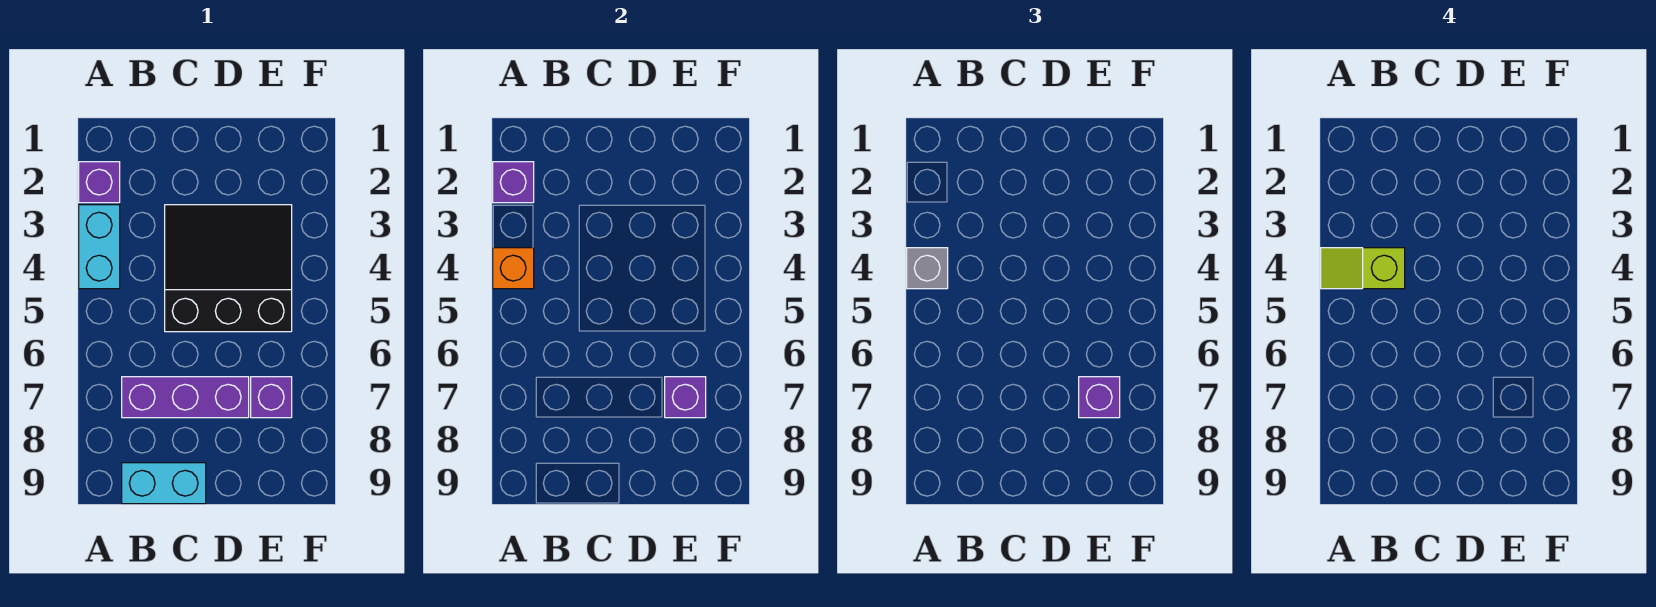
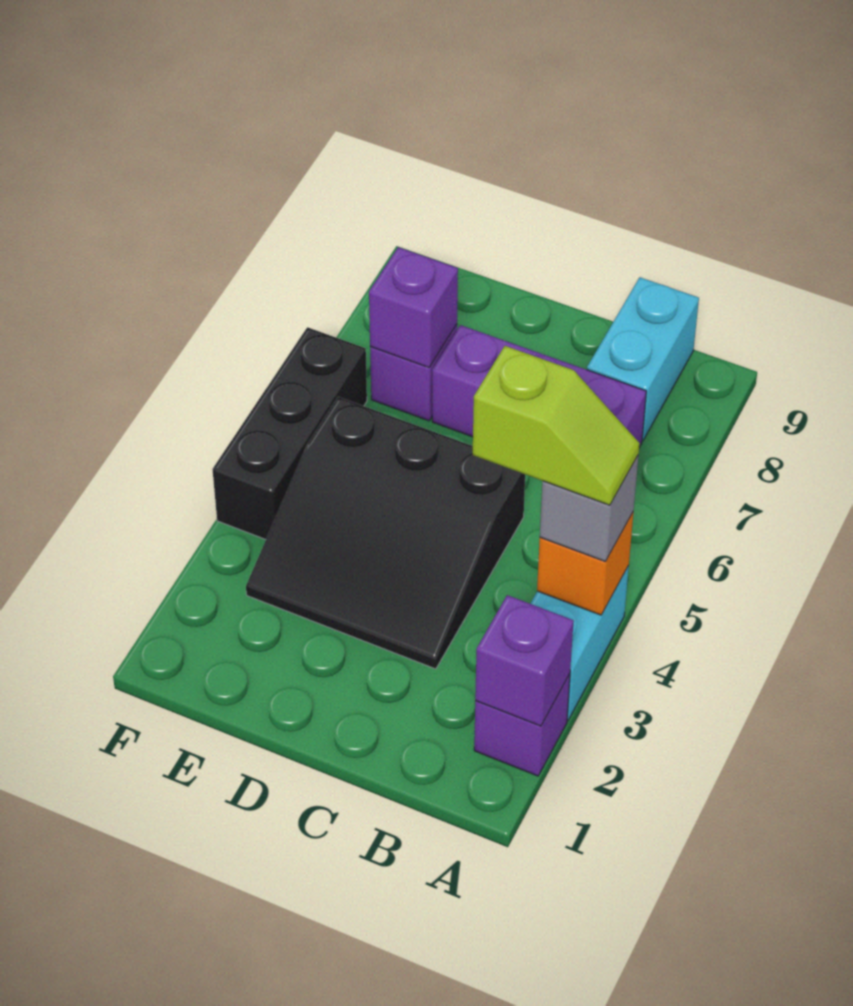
cyan brick B9:C9 level 1 -> cyan brick B8:B9 level 1
purple brick E7 level 3 -> none
none -> black brick F4:F6 level 1

